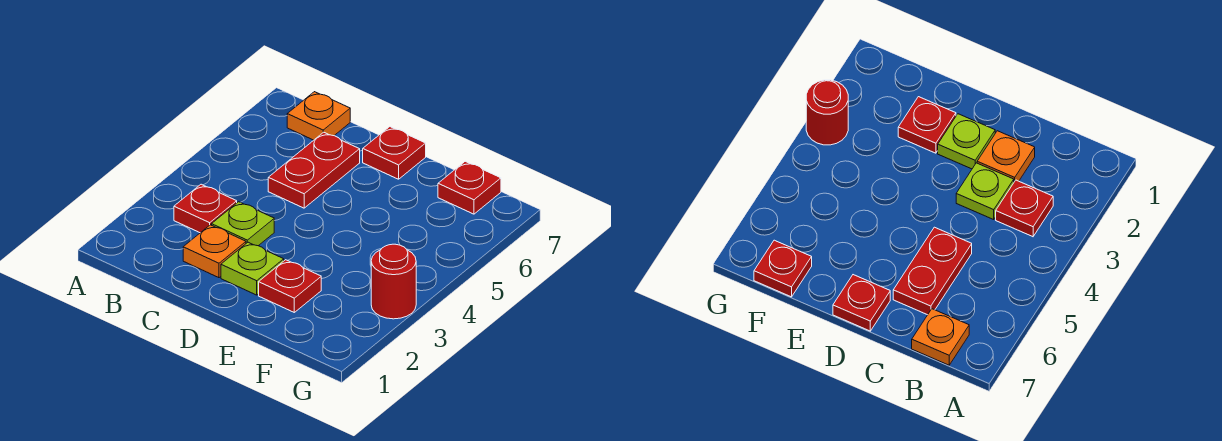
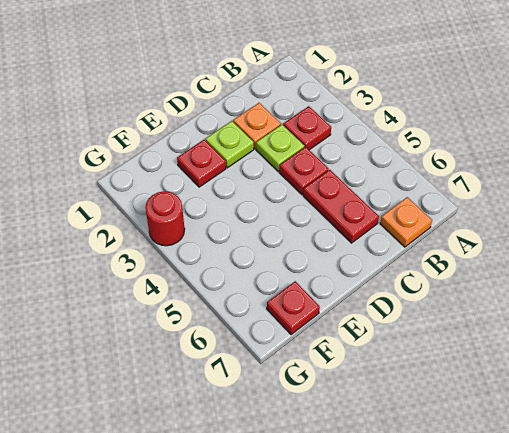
red plate D7 level 1 -> red plate C4 level 1

